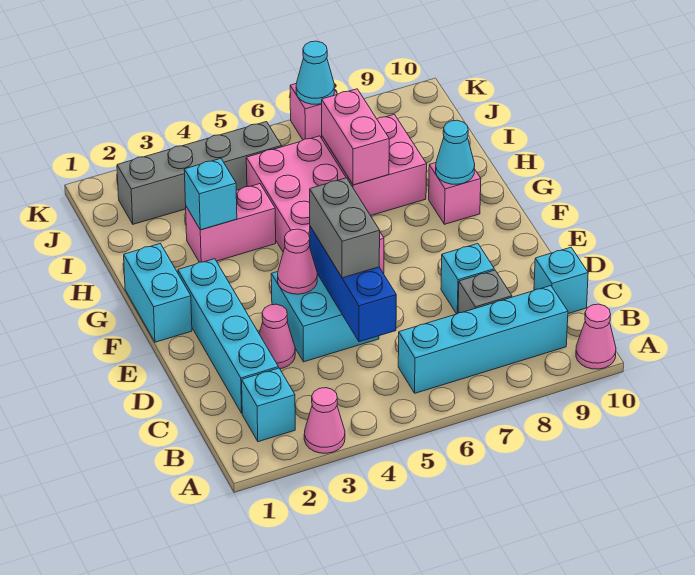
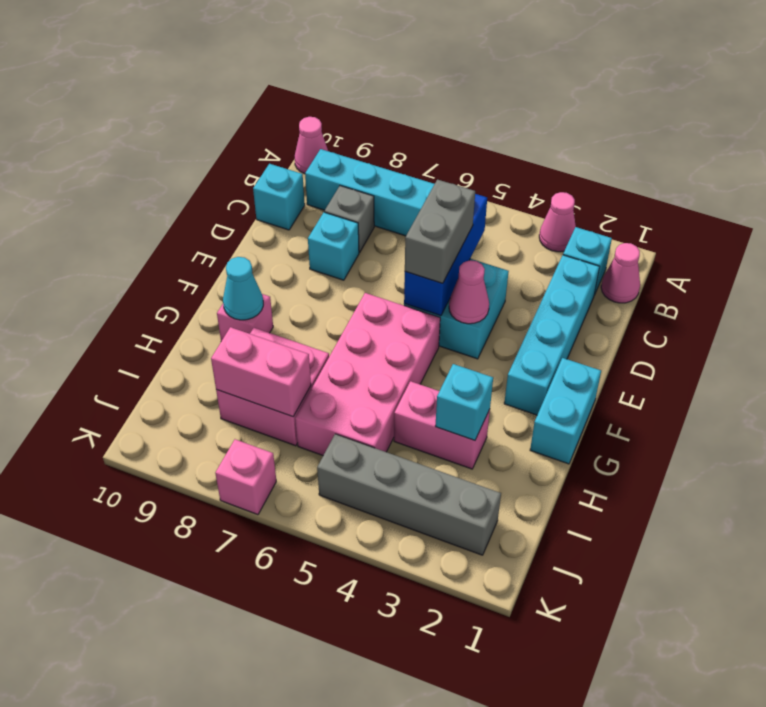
pink cone D3 level 1 -> pink cone B1 level 1
pink brick H7:I7 level 2 -> pink brick I7:I8 level 2
cyan cone K7 level 2 -> none

